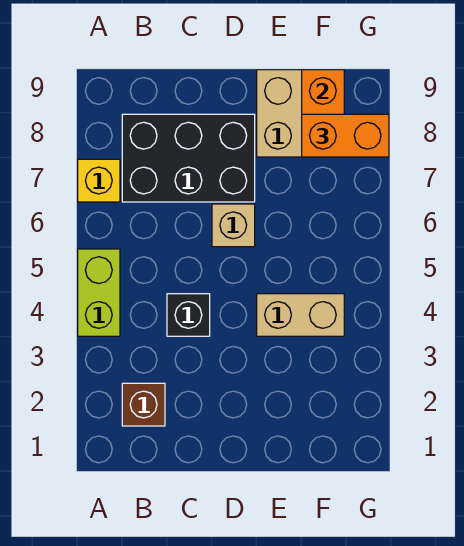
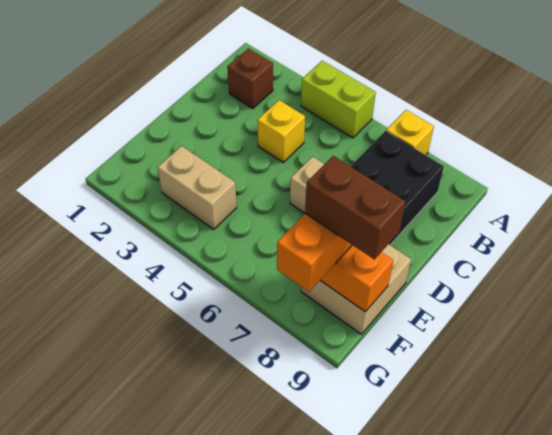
black brick C4 level 1 -> yellow brick C4 level 1
tan brick E4:F4 level 1 -> tan brick F3:F4 level 1
none -> brown brick F8:F9 level 4

